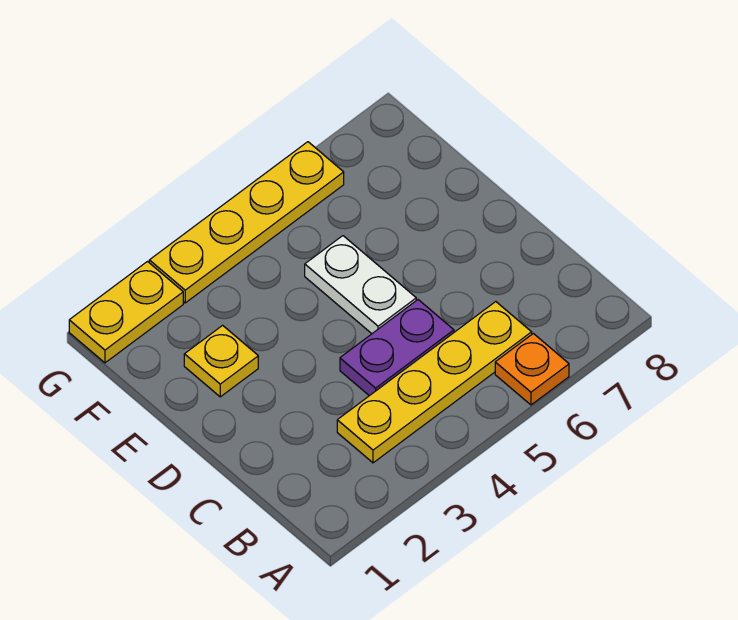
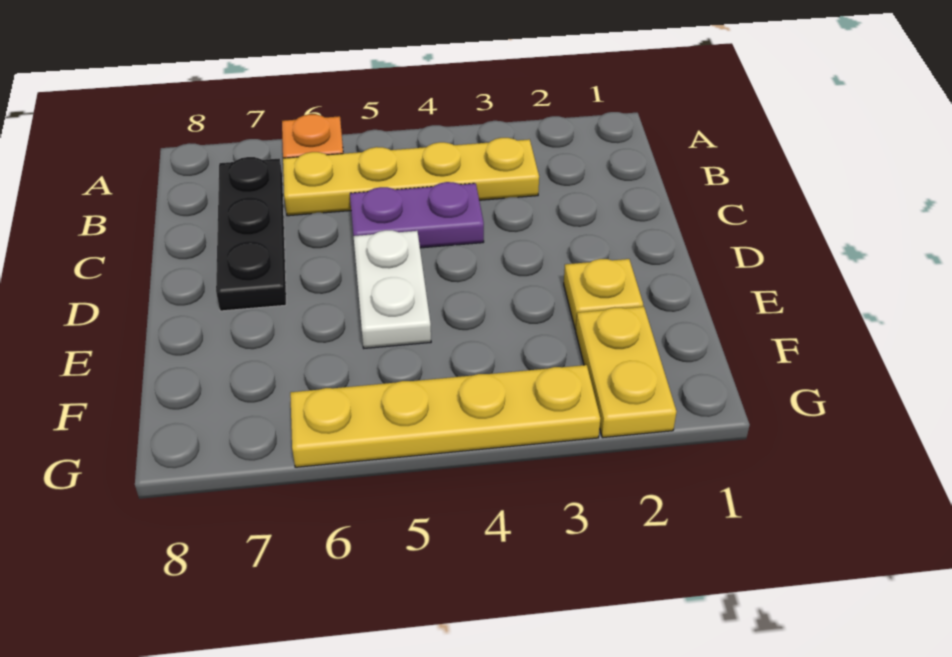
none -> black plate B7:D7 level 1
yellow plate G1:G2 level 1 -> yellow plate F2:G2 level 1

